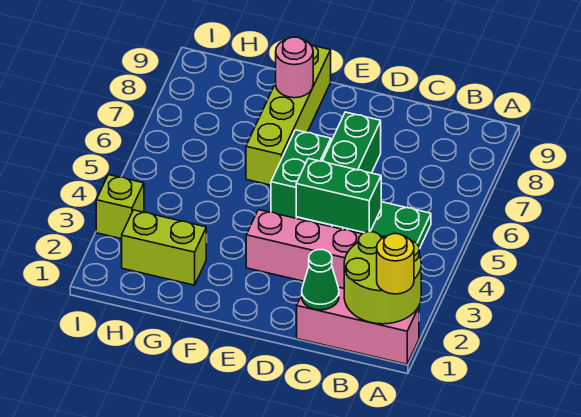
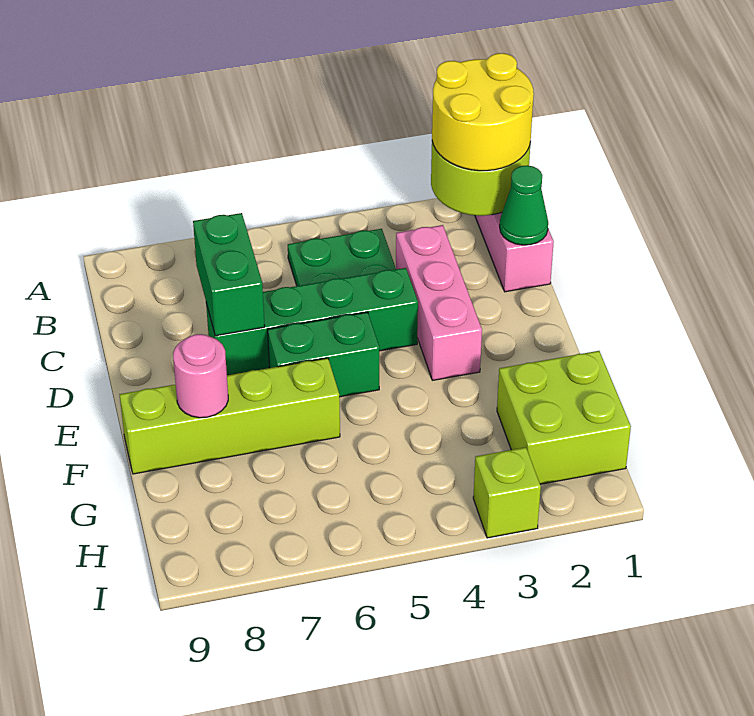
yellow round brick A1 level 3 -> yellow round brick A1:B2 level 3
green brick C4:D4 level 2 -> green brick C7:D7 level 2
lime brick G2:H2 level 1 -> lime brick G1:H2 level 1

